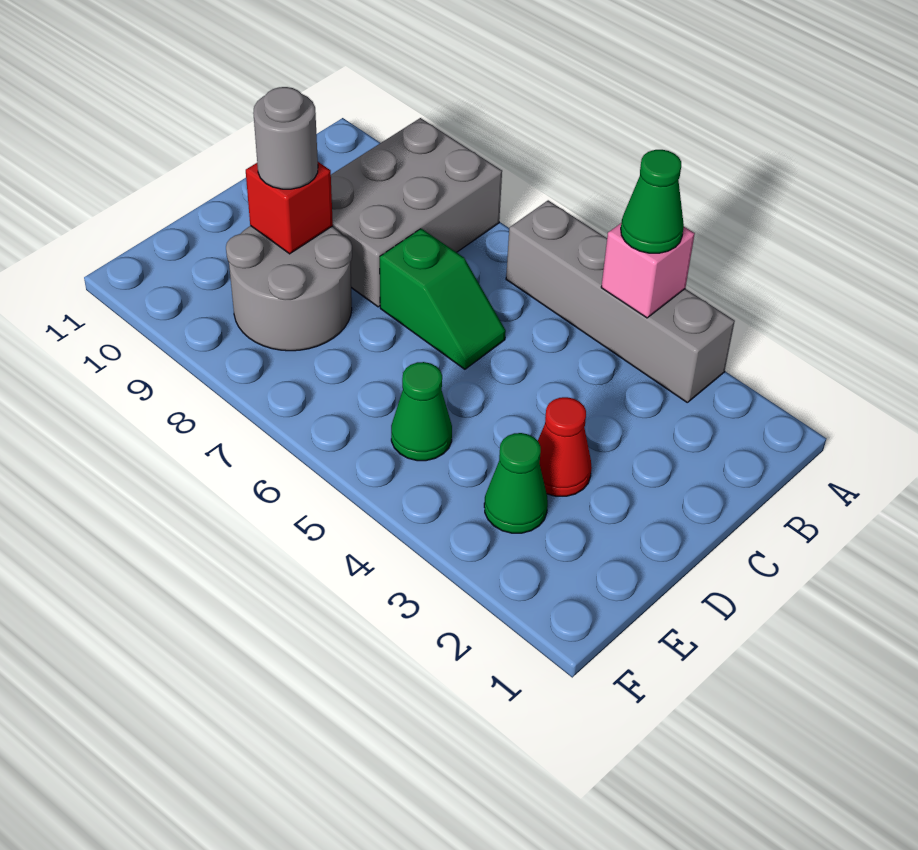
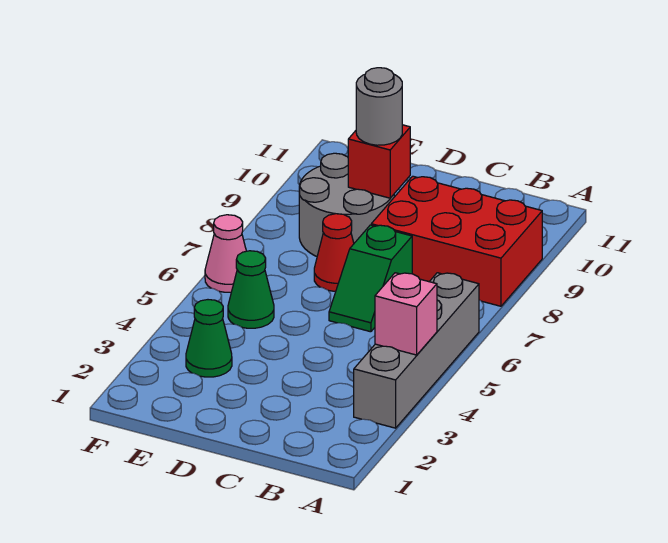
green cone A4 level 3 -> none
grey brick A8:C9 level 1 -> red brick A8:C9 level 1
red cone D3 level 1 -> red cone D7 level 1
none -> pink cone F6 level 1

